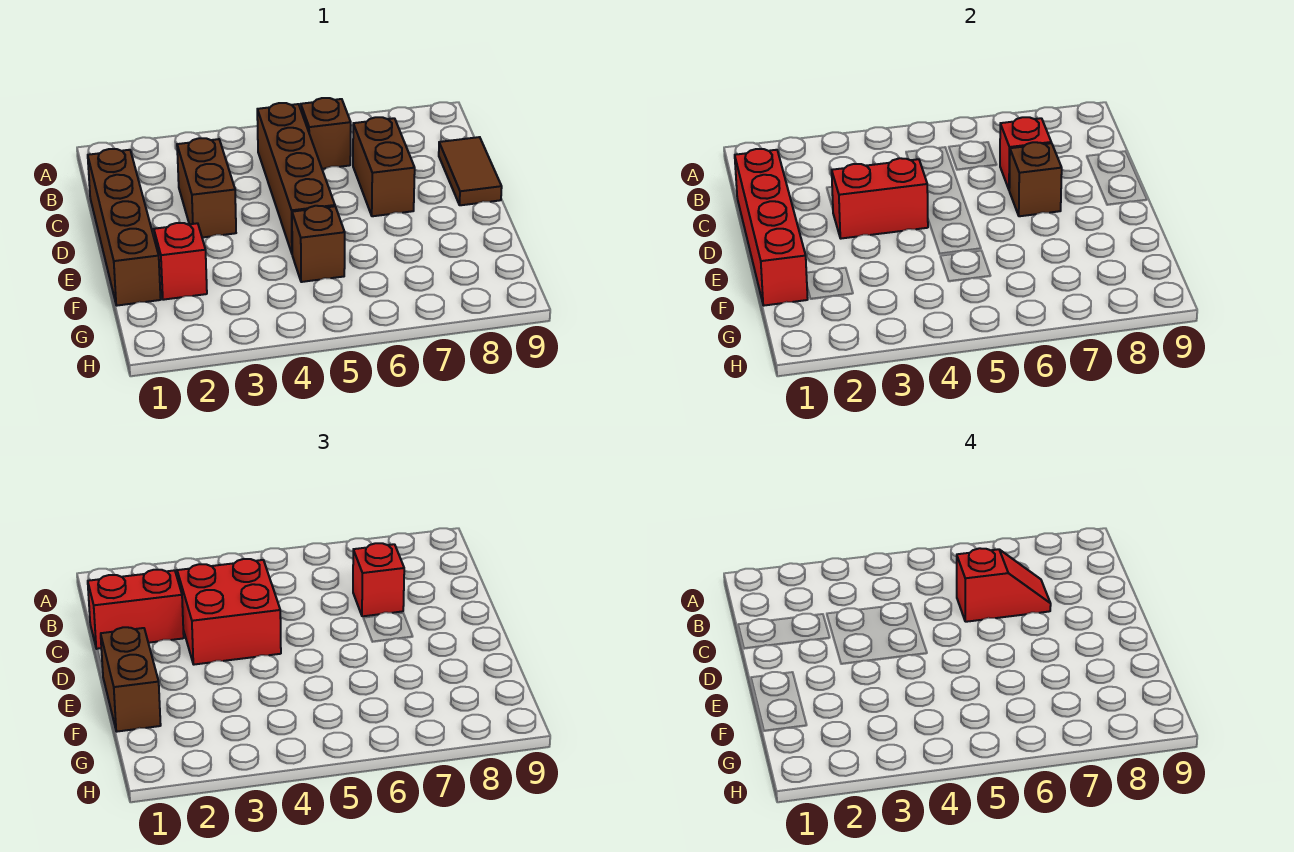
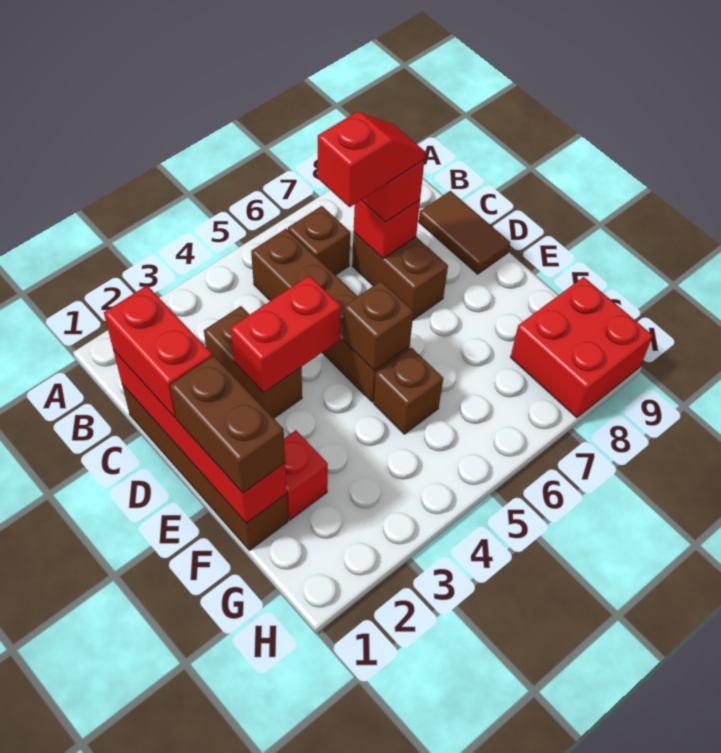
red brick C1:C2 level 3 -> red brick C1:D1 level 3
red brick C3:D4 level 3 -> red brick G8:H9 level 1
brown brick D7 level 2 -> brown brick E5 level 2

